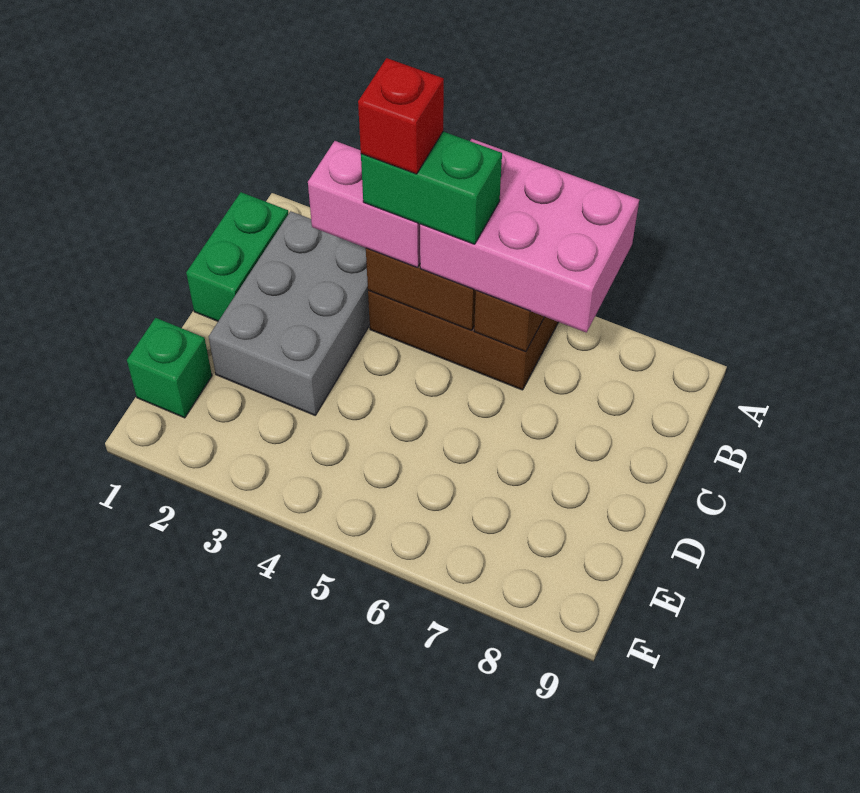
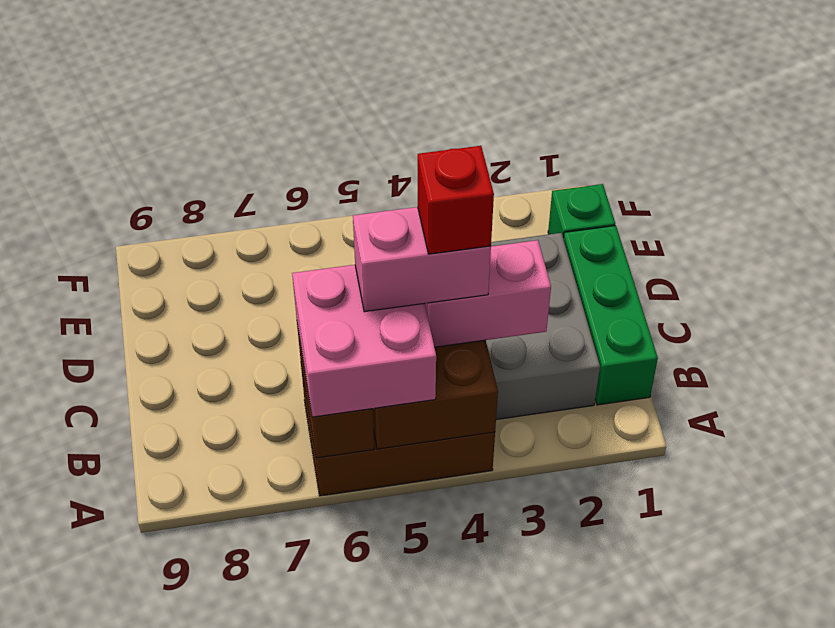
pink brick A5:B7 level 3 -> pink brick A5:B6 level 3
green brick B1:C1 level 1 -> green brick B1:D1 level 1
green brick B4:B5 level 4 -> pink brick B4:B5 level 4

